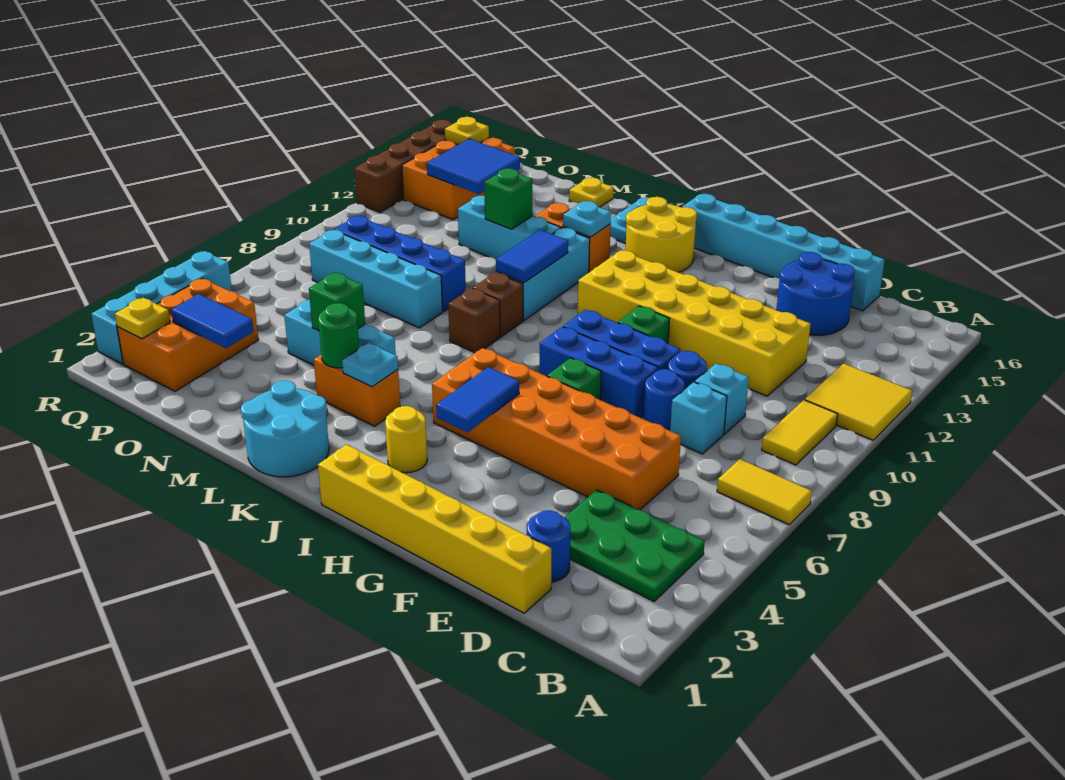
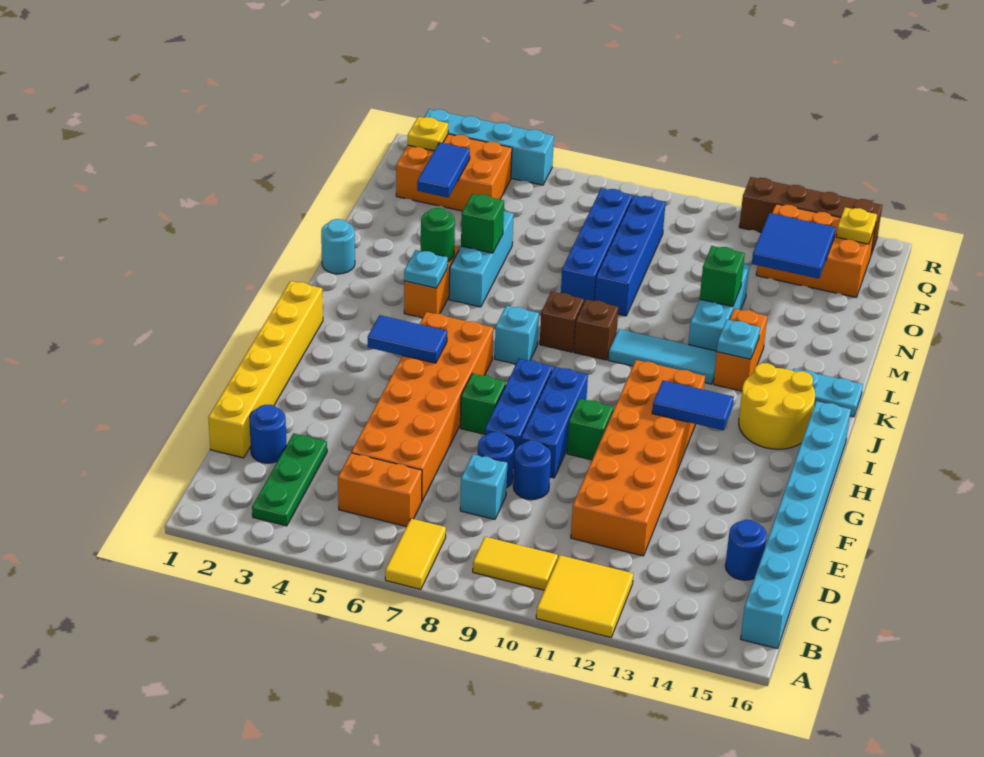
green plate B3:D4 level 1 -> green plate B3:D3 level 1
none -> orange brick C5:C6 level 1
cyan brick D9 level 1 -> cyan brick J7 level 1
yellow brick D11:I12 level 1 -> orange brick D11:I12 level 1
blue round brick D14:E15 level 1 -> blue round brick D15 level 1
cyan brick D16:I16 level 1 -> cyan brick B16:I16 level 1
yellow round brick I3 level 1 -> none
cyan round brick K1:L2 level 1 -> cyan round brick L1 level 1
cyan brick K10:K12 level 1 -> cyan tile K10:K12 level 1
blue tile K10:K11 level 2 -> blue tile H12:H13 level 2
cyan brick M8:P8 level 1 -> blue brick M8:P8 level 1
yellow plate M16 level 1 -> none

